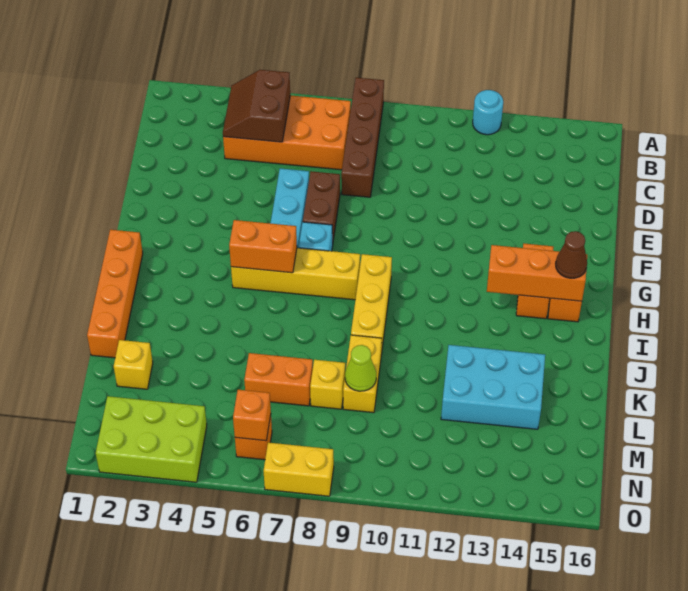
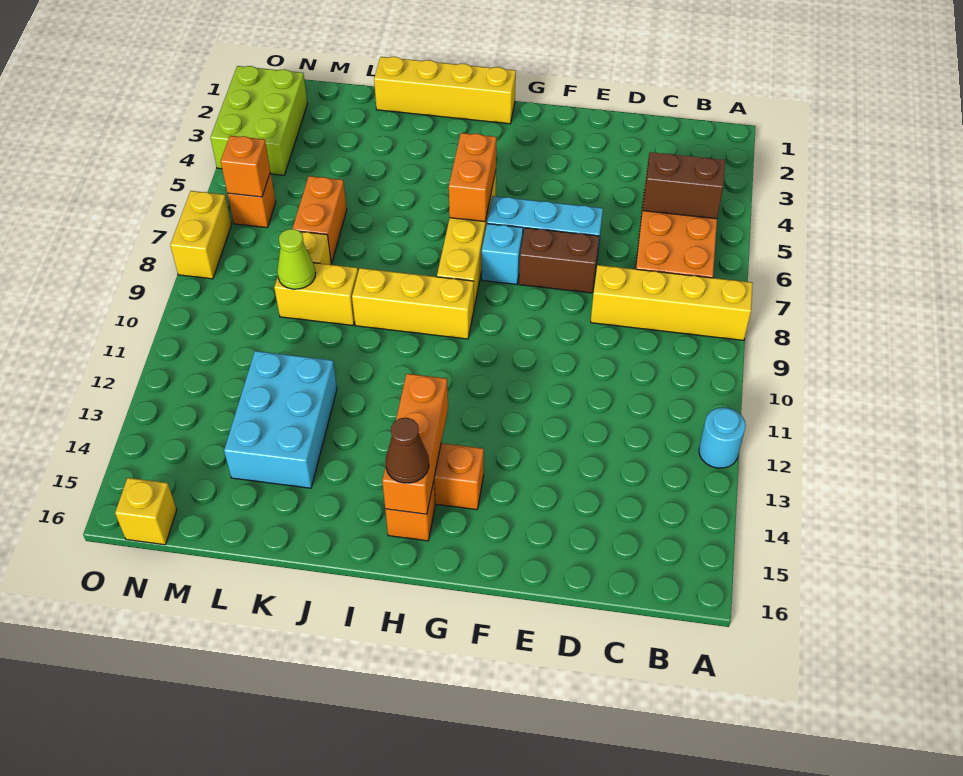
brown brick A8:D8 level 1 -> yellow brick A8:D8 level 1
orange brick H1:K1 level 1 -> yellow brick H1:K1 level 1
yellow brick L2 level 1 -> yellow brick N16 level 1

